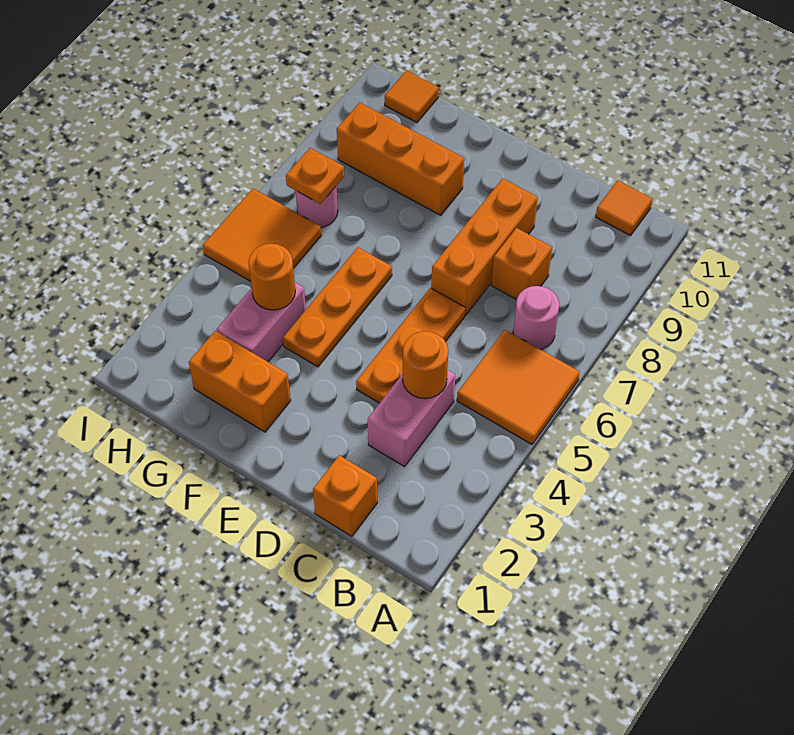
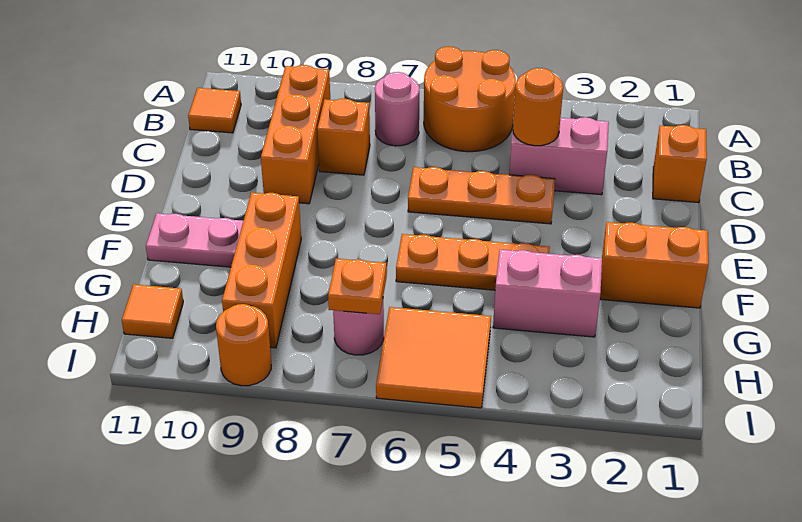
orange tile A5:B6 level 1 -> orange round brick A5:B6 level 1
orange brick D7:D9 level 1 -> orange brick B9:D9 level 1
orange brick F2:G2 level 1 -> orange brick F1:F2 level 1
none -> pink plate F10:F11 level 1
orange round brick G4 level 2 -> orange round brick I9 level 1

